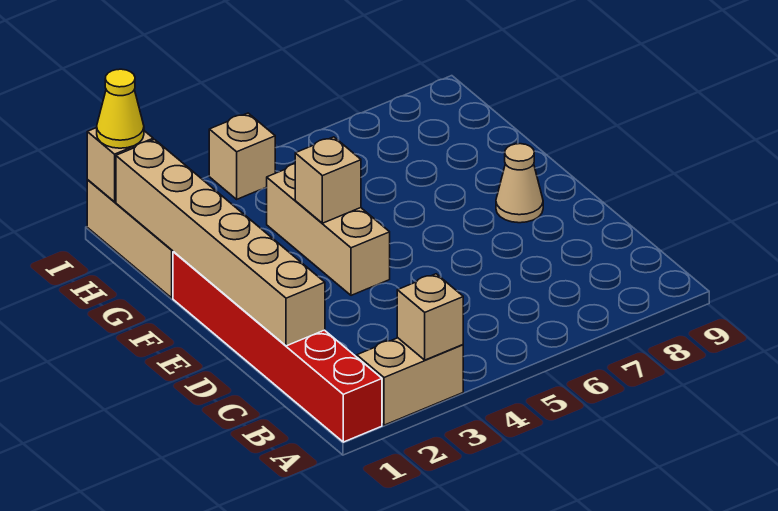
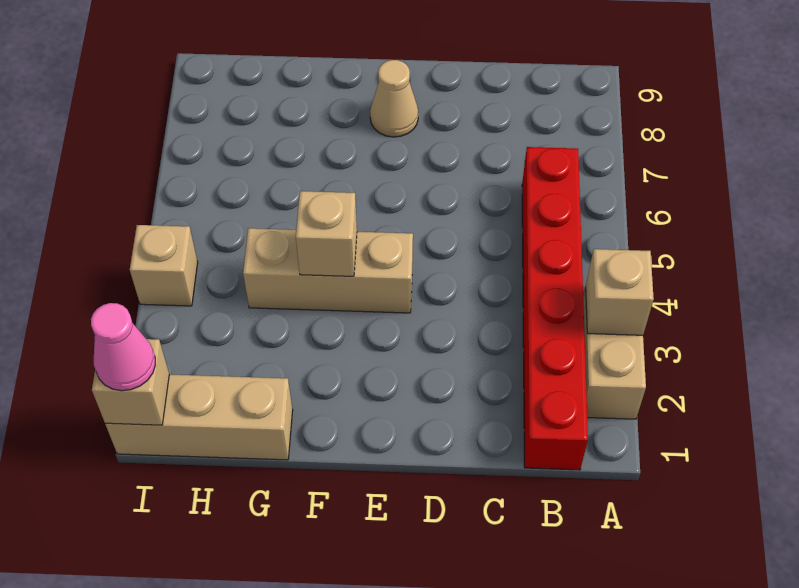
red brick A1:F1 level 1 -> red brick B1:B6 level 1
tan brick C1:H1 level 2 -> none
yellow cone I1 level 3 -> pink cone I1 level 3

